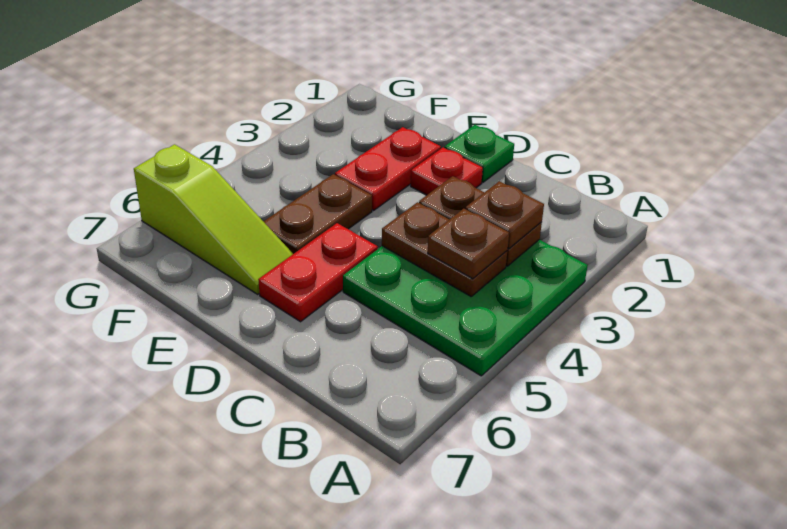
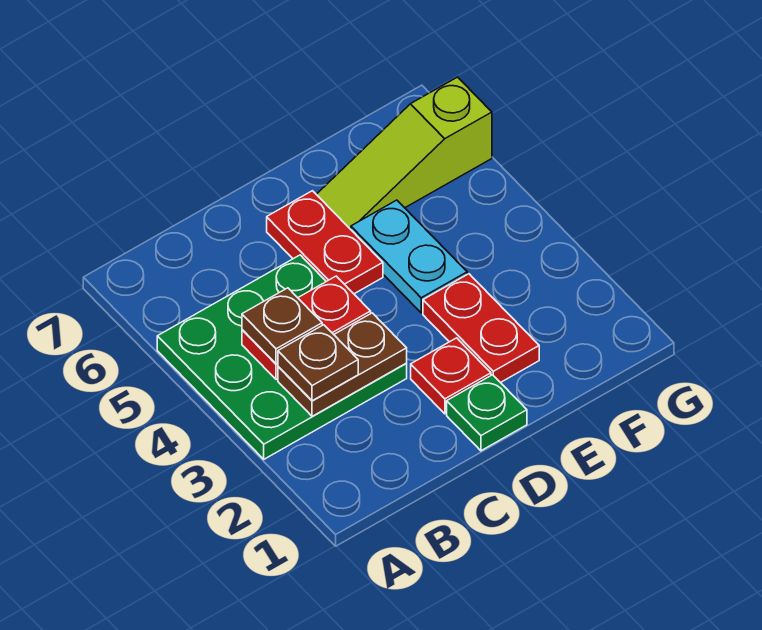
brown plate B4:C4 level 2 -> red plate B4:C4 level 2
brown plate E4:E5 level 1 -> cyan plate E4:E5 level 1

